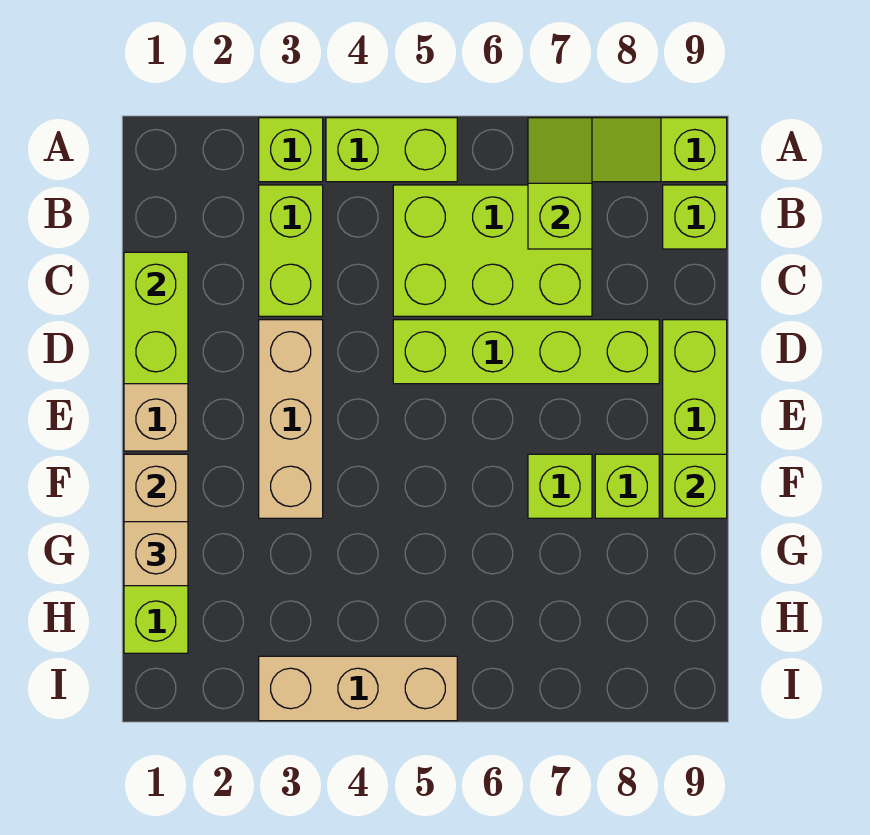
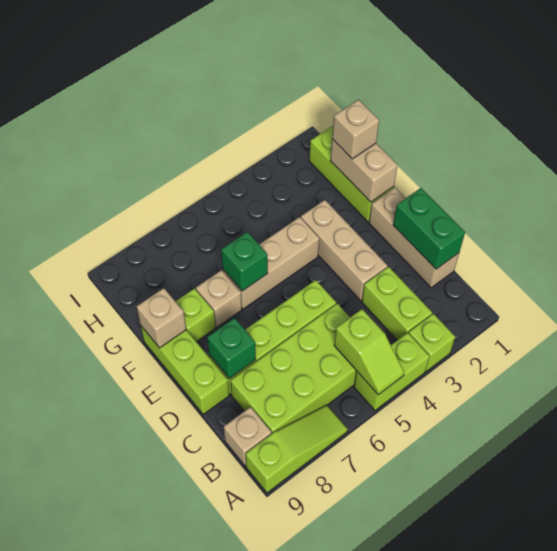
lime slope A7:B7 level 2 top B -> lime slope A5:B5 level 2 top B
lime brick B5:C7 level 1 -> lime brick B5:C8 level 1
lime brick B9 level 1 -> tan brick B9 level 1
lime brick C1:D1 level 2 -> green brick C1:D1 level 2
none -> green brick D8 level 2
none -> green brick F6 level 2
lime brick F7 level 1 -> tan brick F7 level 1
lime brick F9 level 2 -> tan brick F9 level 2
tan brick I3:I5 level 1 -> tan brick F4:F6 level 1

